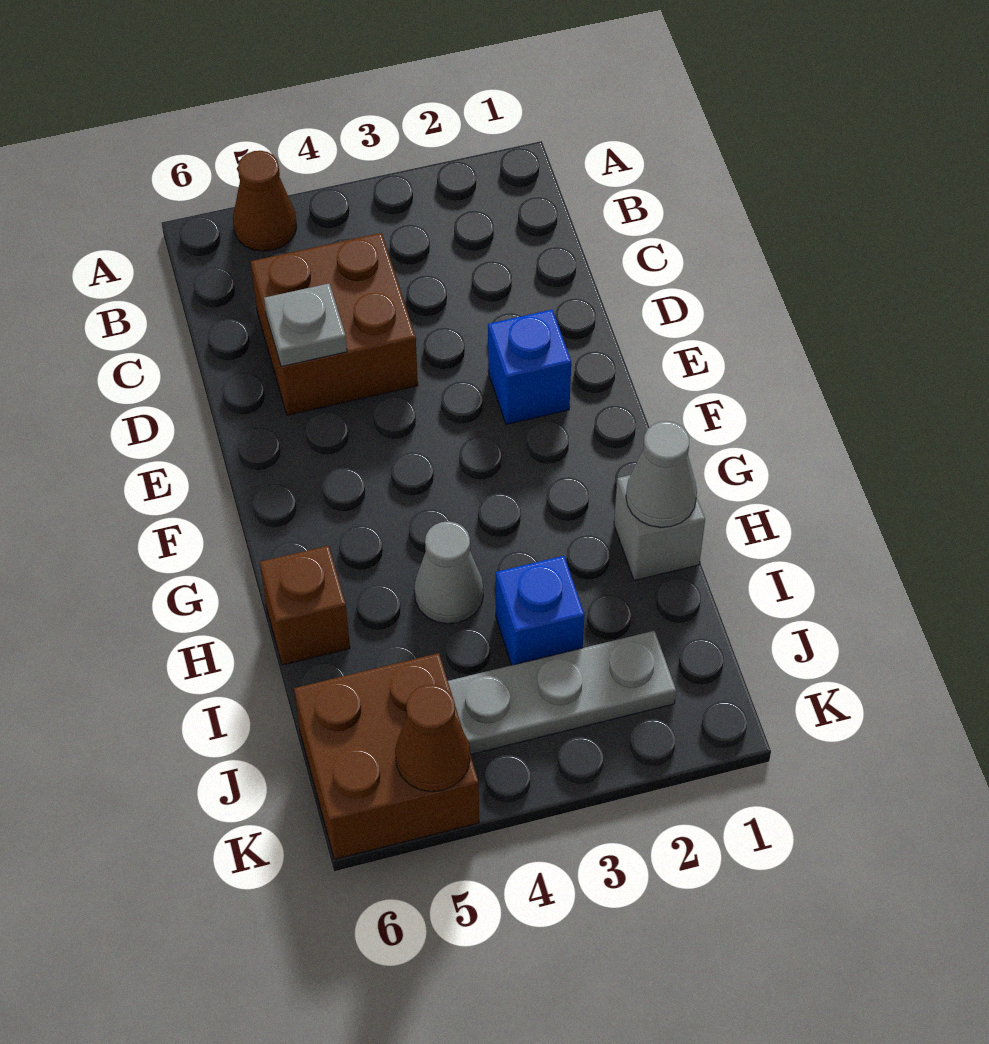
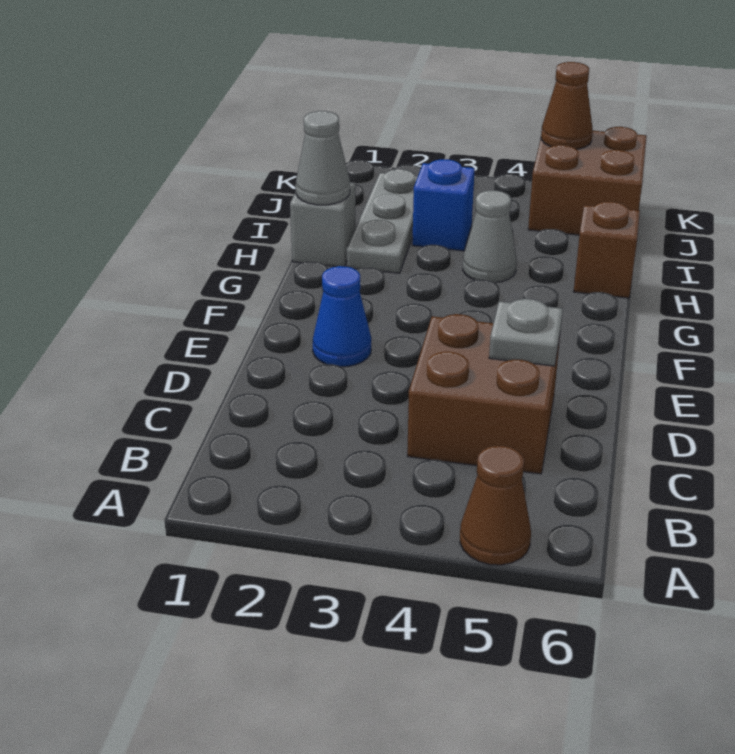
blue brick E2 level 1 -> blue cone E2 level 1
grey plate J2:J4 level 1 -> grey plate H2:J2 level 1

